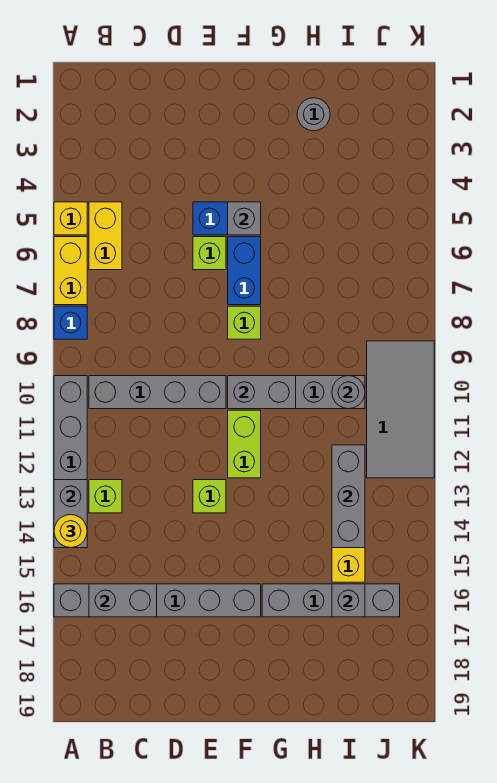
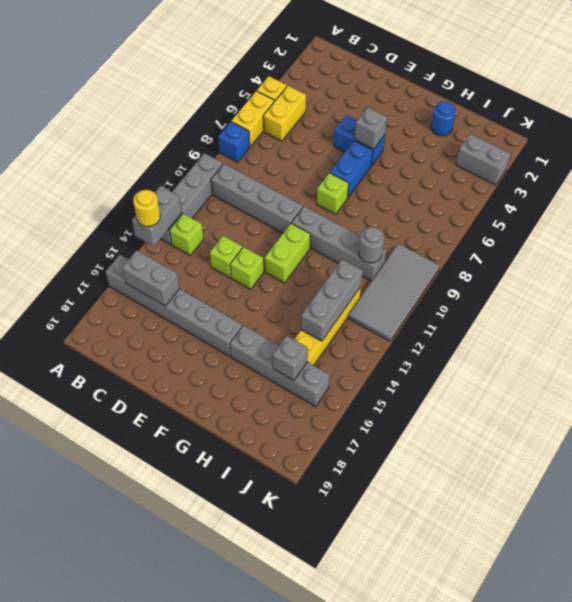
lime brick E6 level 1 -> lime brick D13 level 1
grey brick F10:G10 level 2 -> grey brick J3:K3 level 1
grey round brick H2 level 1 -> blue round brick H2 level 1

